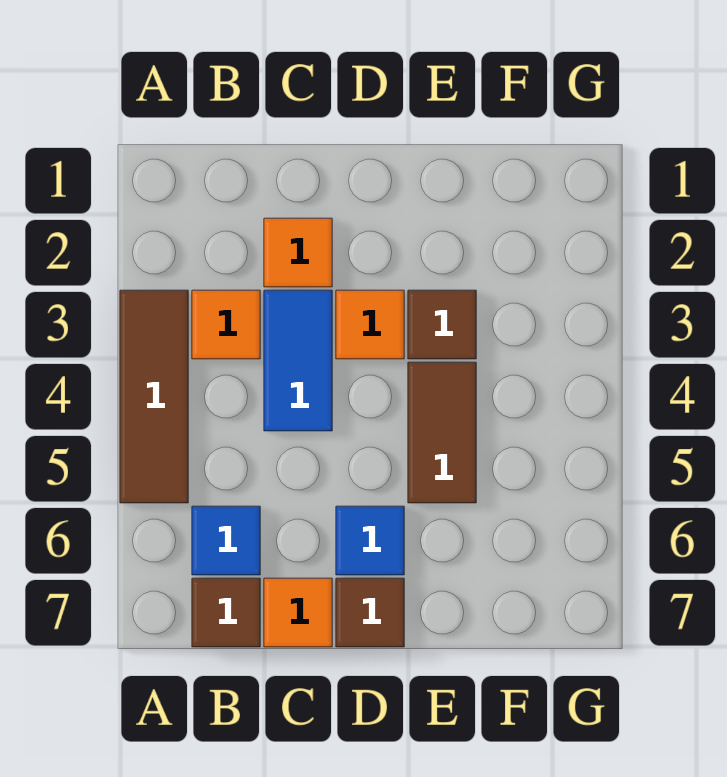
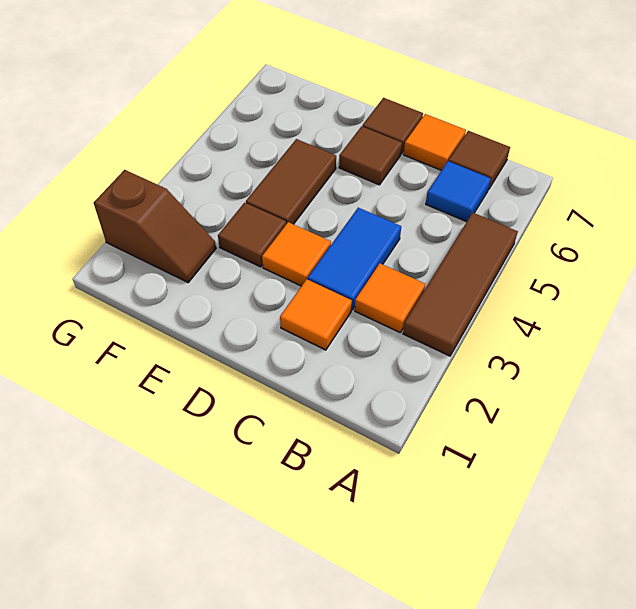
blue tile D6 level 1 -> brown tile D6 level 1
none -> brown slope F2:G2 level 1 top G

